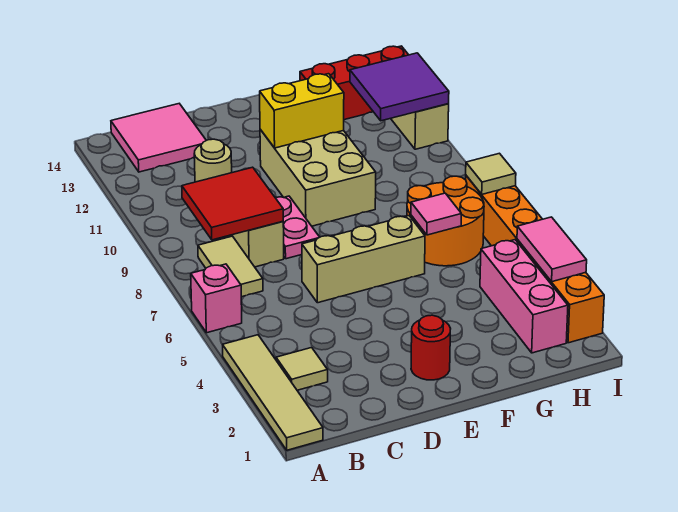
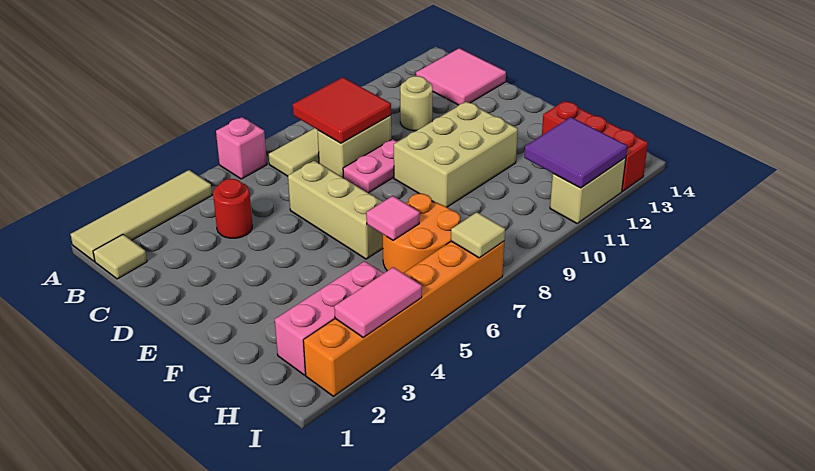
tan tile B3 level 1 -> tan tile B1 level 1
red round brick E2 level 1 -> red round brick C4 level 1
yellow brick E11:F11 level 2 -> none

